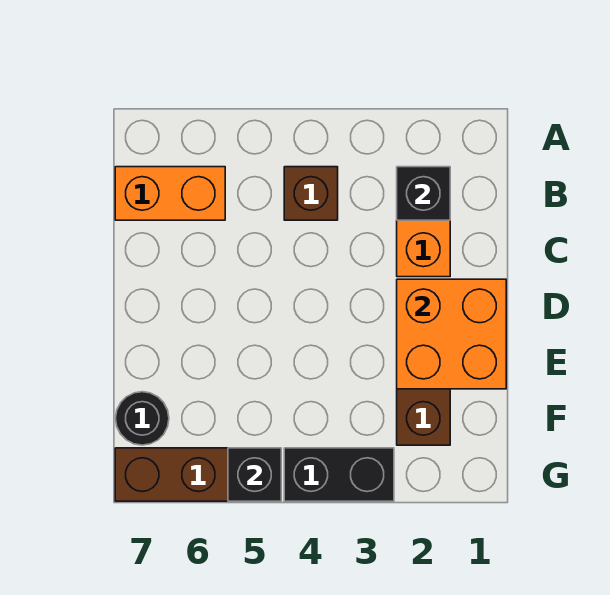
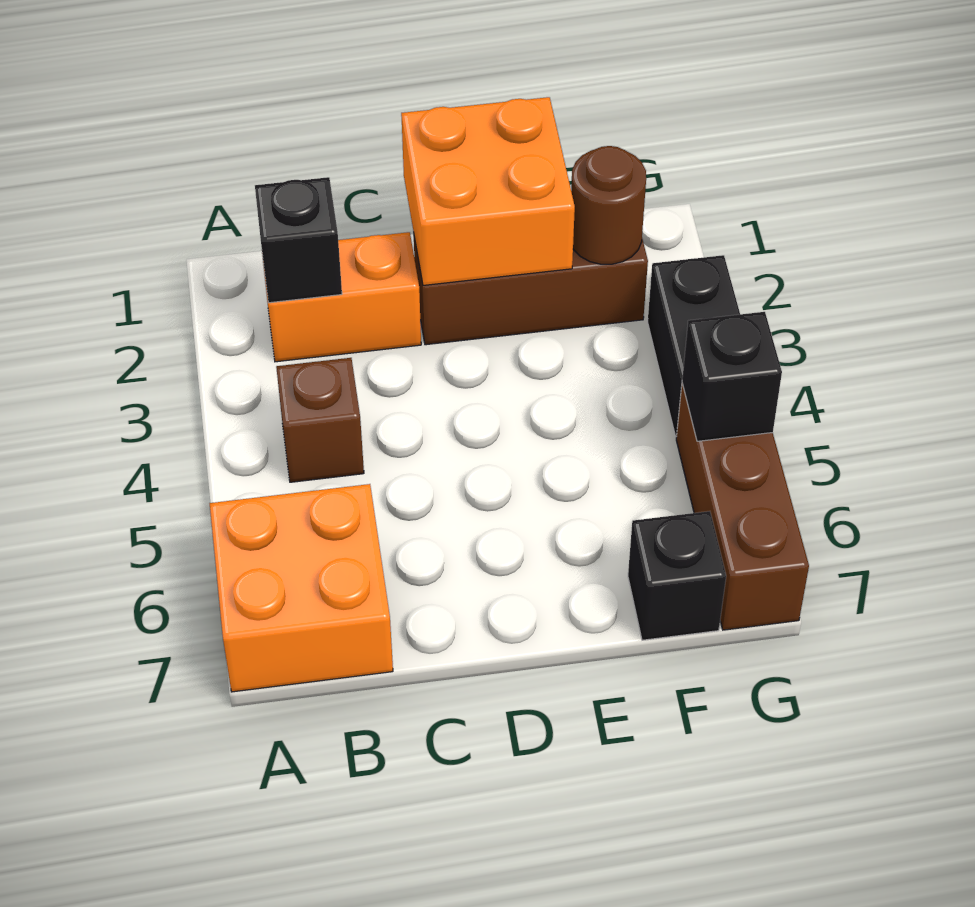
orange brick B6:B7 level 1 -> orange brick A6:B7 level 1
none -> brown round brick F2 level 2
black round brick F7 level 1 -> black brick F7 level 1

